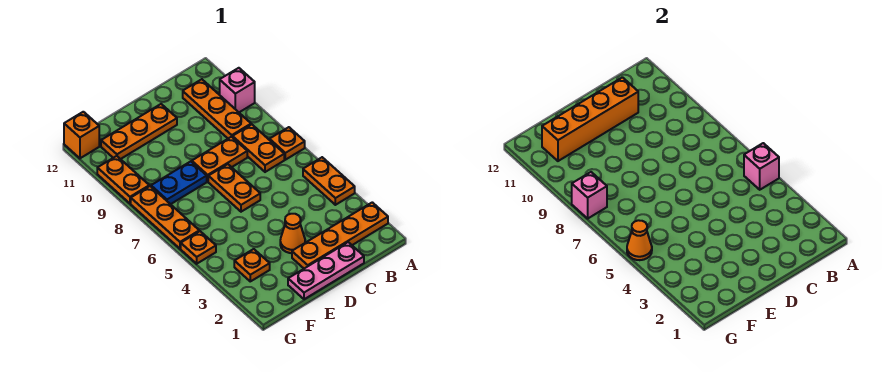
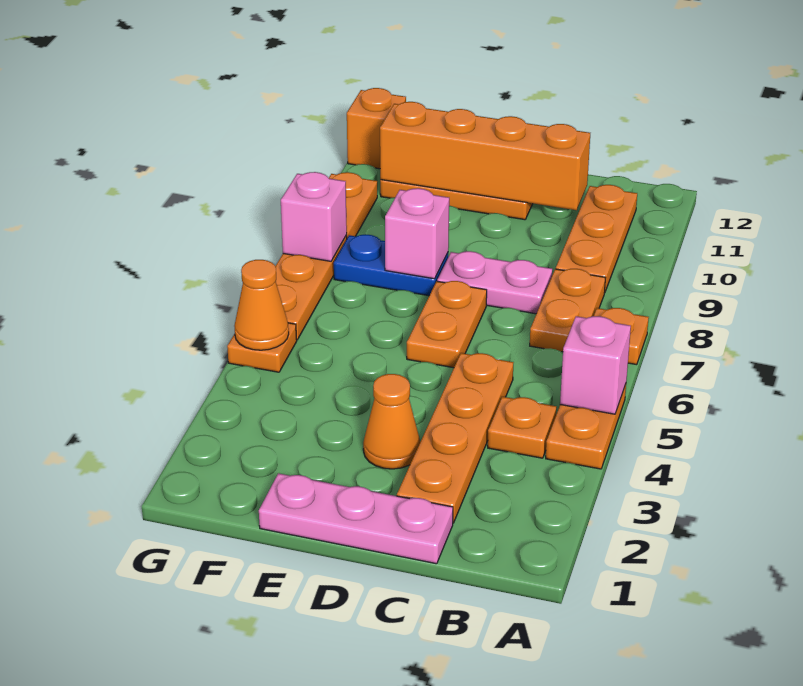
orange plate A2:D2 level 1 -> orange plate C2:C5 level 1
pink brick A10 level 1 -> pink brick E8 level 2
orange plate C8:D8 level 1 -> pink plate C8:D8 level 1
orange plate F3 level 1 -> orange plate B4 level 1

